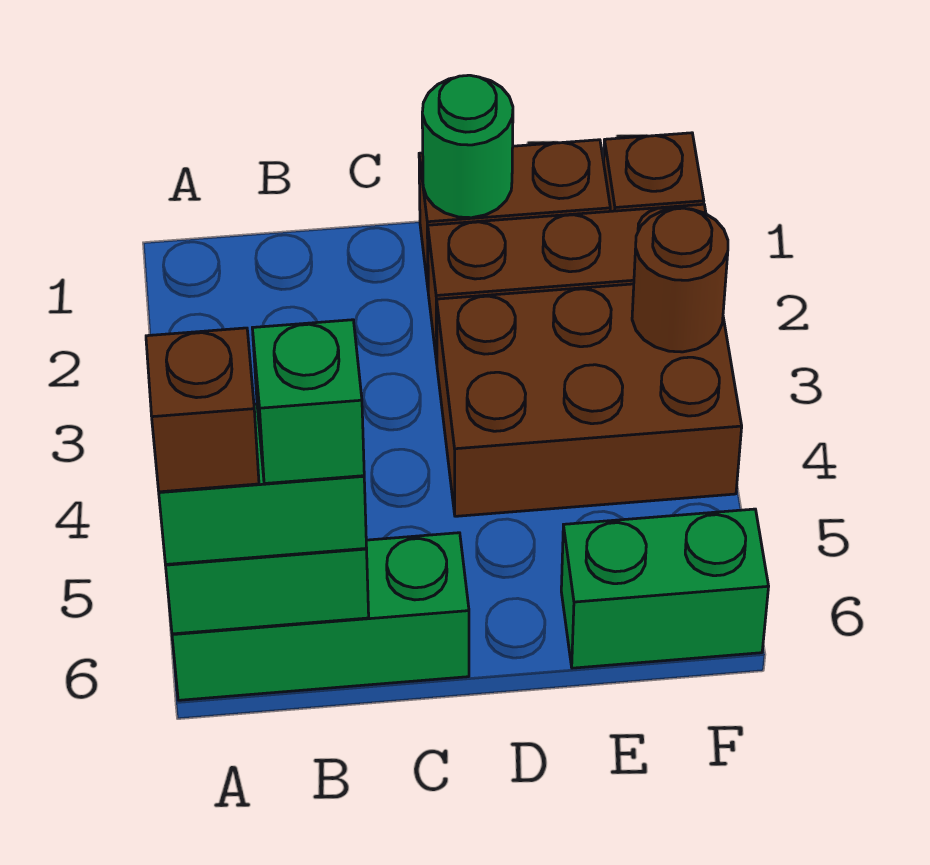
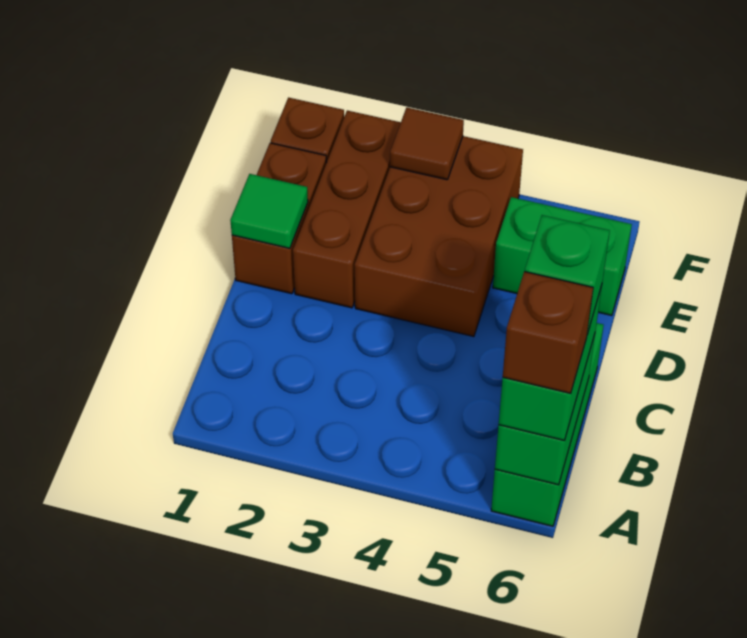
green round brick D1 level 2 -> green tile D1 level 2
green brick E6:F6 level 1 -> green brick E5:E6 level 1
brown round brick F3 level 2 -> brown tile F3 level 2

